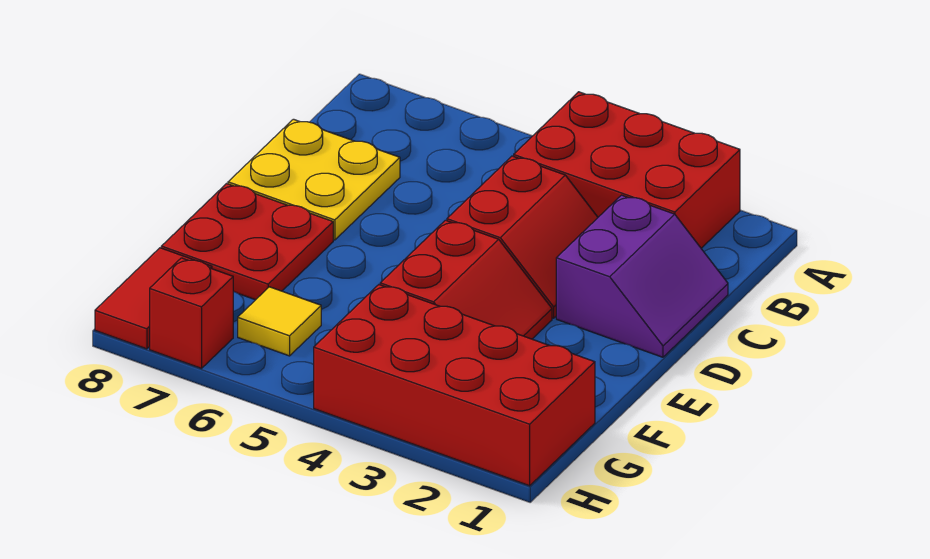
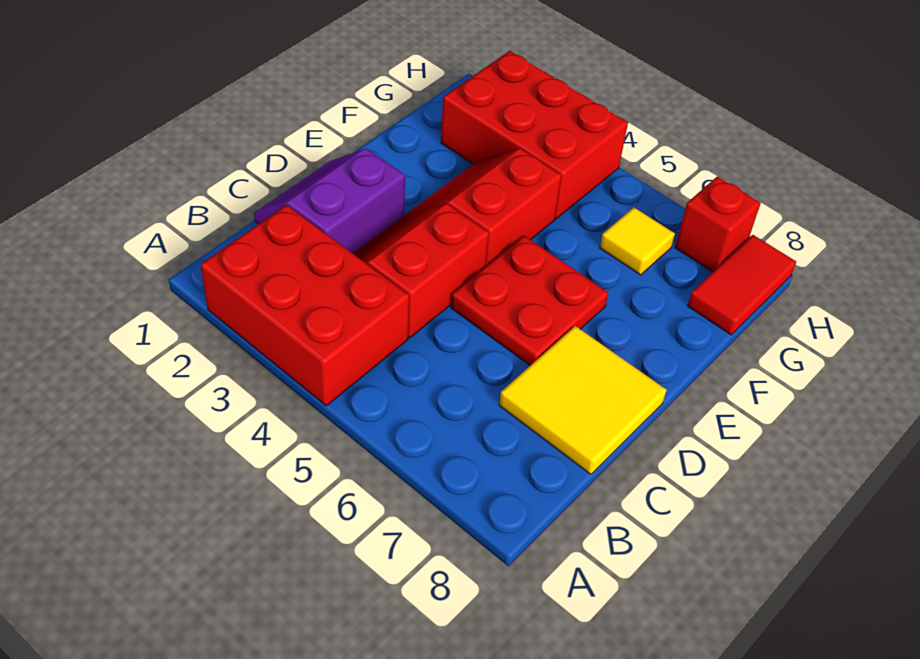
yellow plate C7:D8 level 1 -> yellow tile C7:D8 level 1
red plate E7:F8 level 1 -> red plate D5:E6 level 1
red brick G1:H4 level 1 -> red brick G2:H4 level 1

